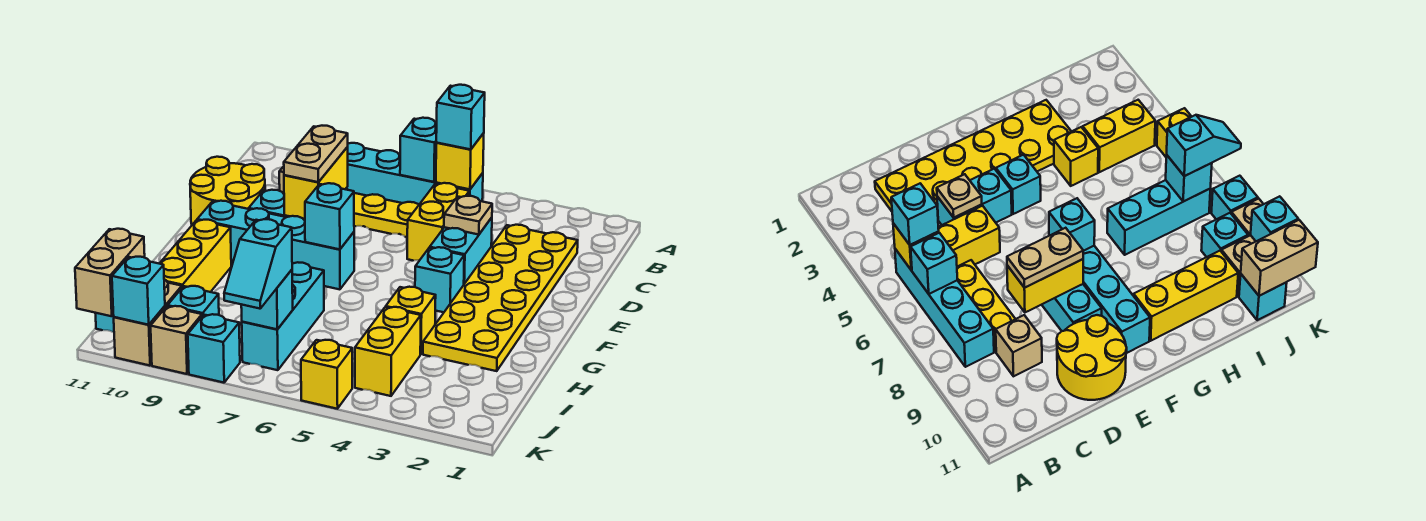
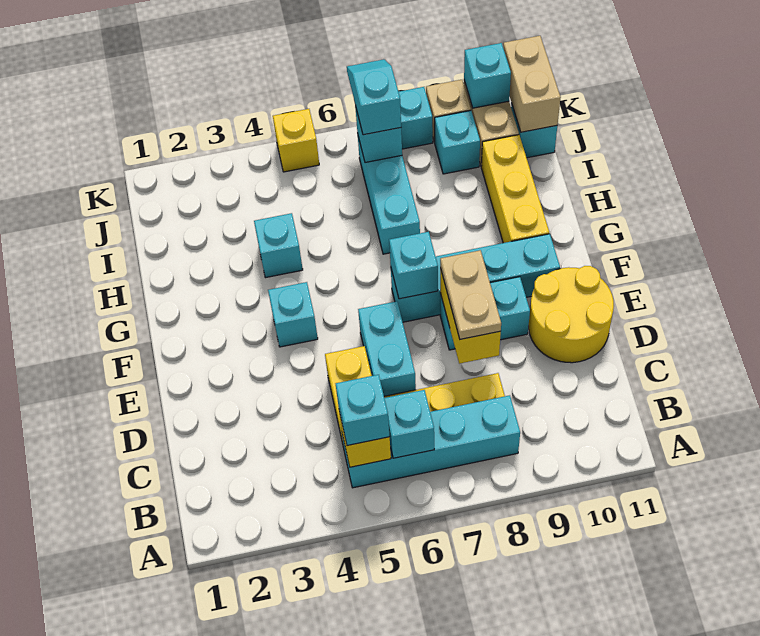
yellow plate C2:H3 level 1 -> none
tan brick C9 level 1 -> none
cyan brick D4:E4 level 1 -> cyan brick D6:E6 level 1
tan plate D4 level 2 -> none
yellow brick H4 level 1 -> cyan brick H4 level 1
yellow brick I4:J4 level 1 -> none

